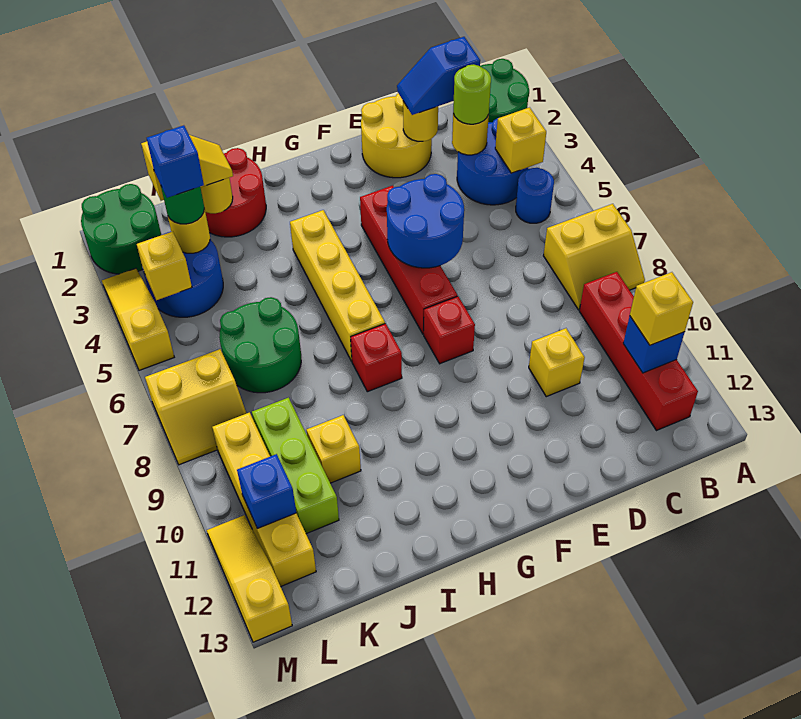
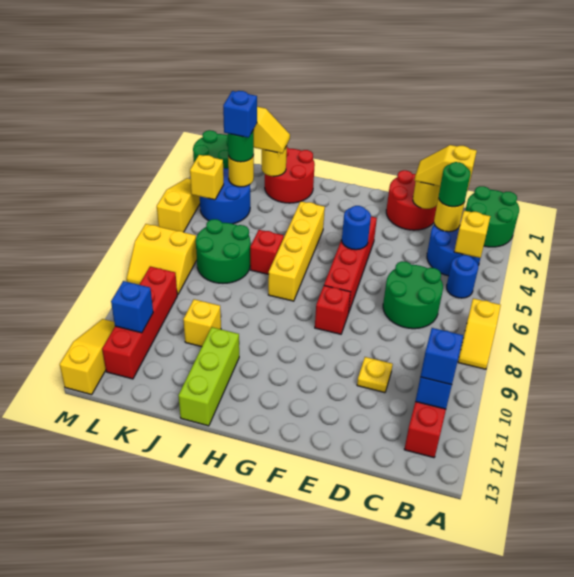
yellow slope A7:B8 level 1 top 7 -> yellow slope A7:A8 level 1 top 7
yellow brick B11 level 3 -> blue brick B11 level 3
blue slope C2:D2 level 3 top C -> yellow slope C2:D2 level 3 top C
lime round brick C3 level 3 -> green round brick C3 level 3
none -> green round brick C6:D7 level 1
yellow round brick D1:E2 level 1 -> red round brick D1:E2 level 1
yellow brick D10 level 1 -> yellow plate D10 level 1
blue round brick E5:F6 level 2 -> blue round brick F5 level 2
red brick H8 level 1 -> red brick I6 level 1
lime brick K9:K11 level 1 -> lime brick I11:I13 level 1
yellow brick L9:L12 level 1 -> red brick L9:L12 level 1

